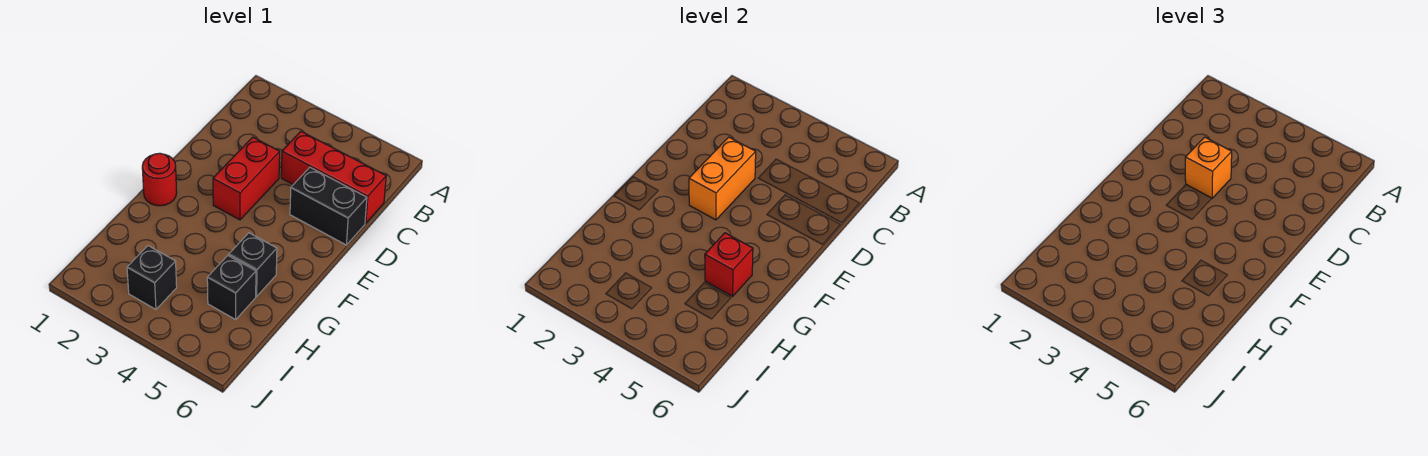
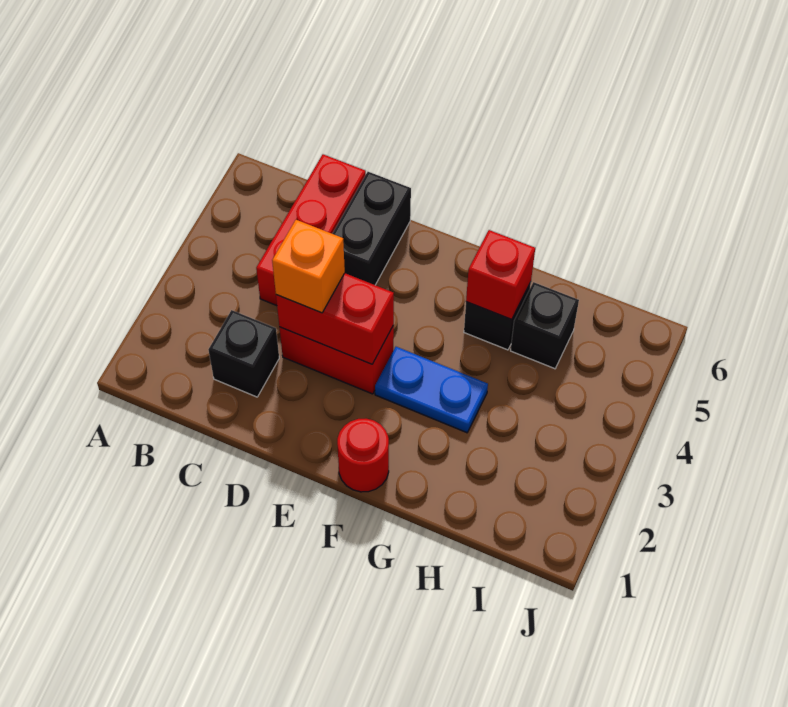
orange brick D3:E3 level 2 -> red brick D3:E3 level 2
none -> blue plate F3:G3 level 1
black brick I3 level 1 -> black brick C2 level 1

